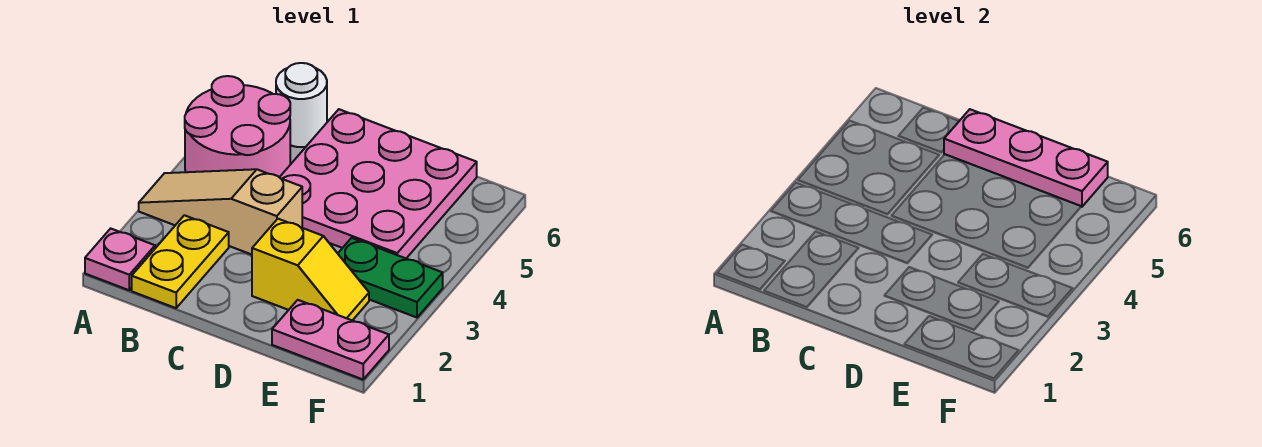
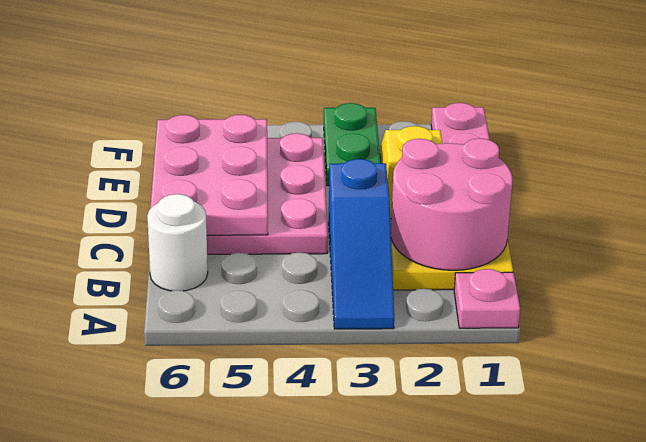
tan slope A3:C3 level 1 top C -> blue slope A3:C3 level 1 top C
pink round brick A4:B5 level 1 -> pink round brick B1:C2 level 2
pink plate C6:E6 level 2 -> pink plate C5:E6 level 2

